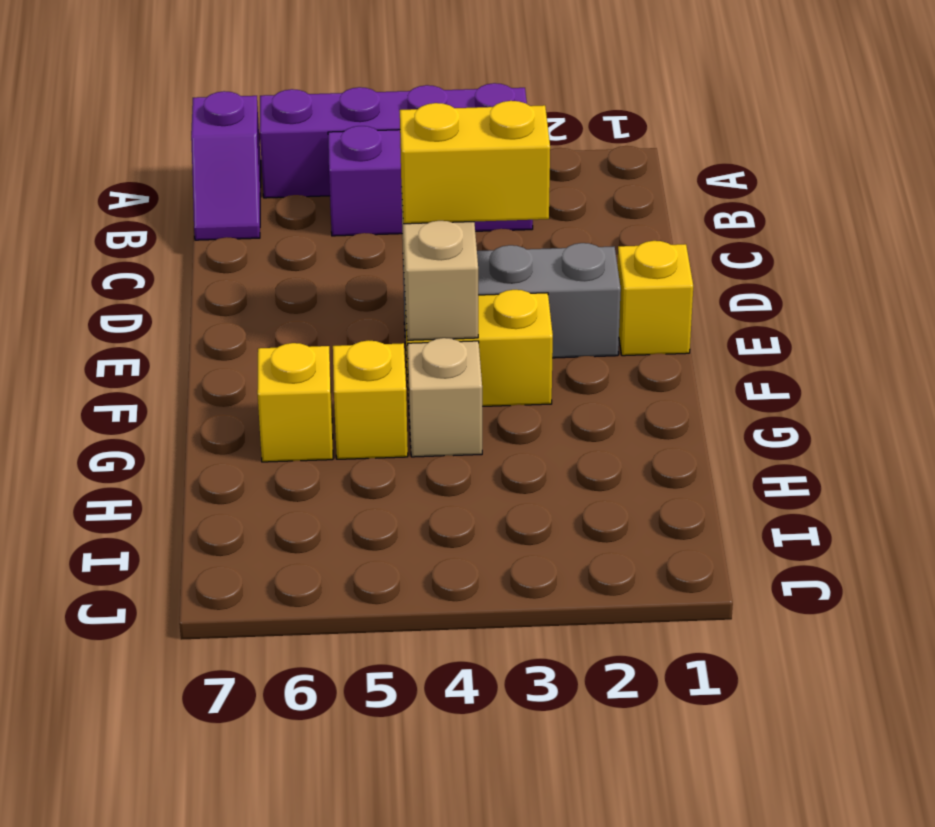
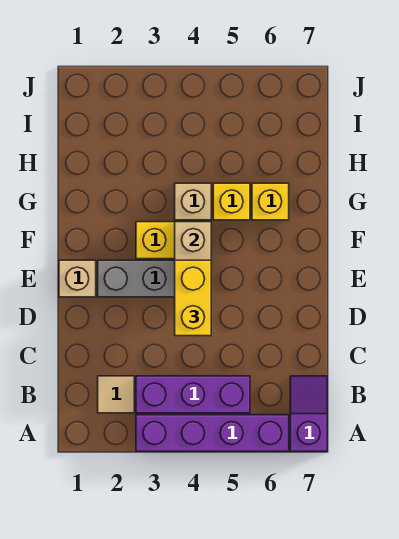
none -> tan tile B2 level 1
yellow brick E1 level 1 -> tan brick E1 level 1
yellow brick E3:E4 level 3 -> yellow brick D4:E4 level 3

